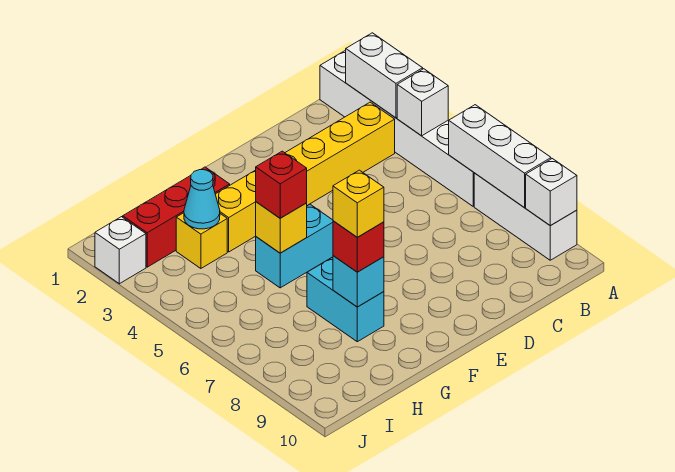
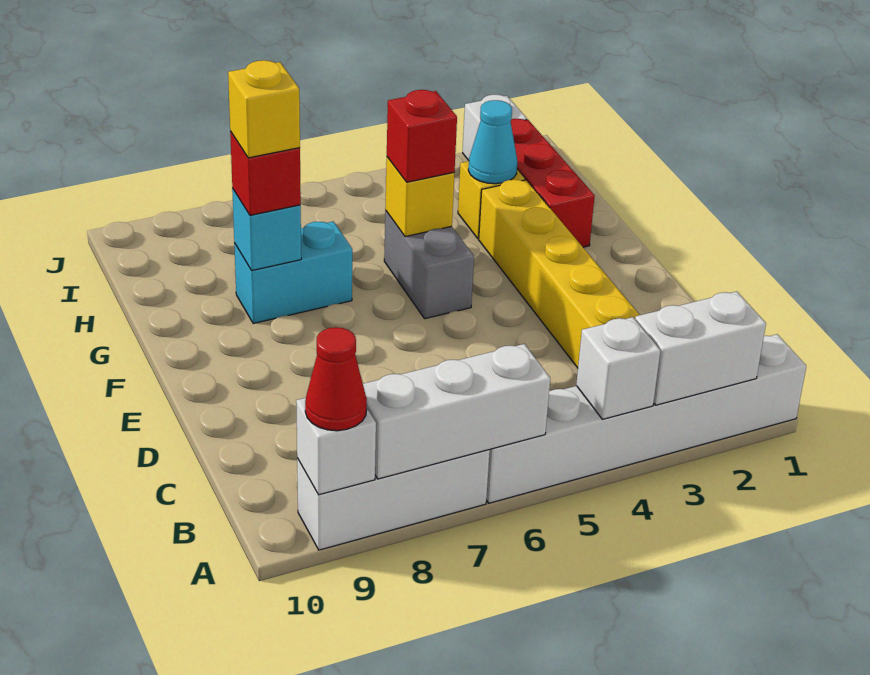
none -> red cone A9 level 3
cyan brick F5:G5 level 1 -> grey brick F5:G5 level 1

